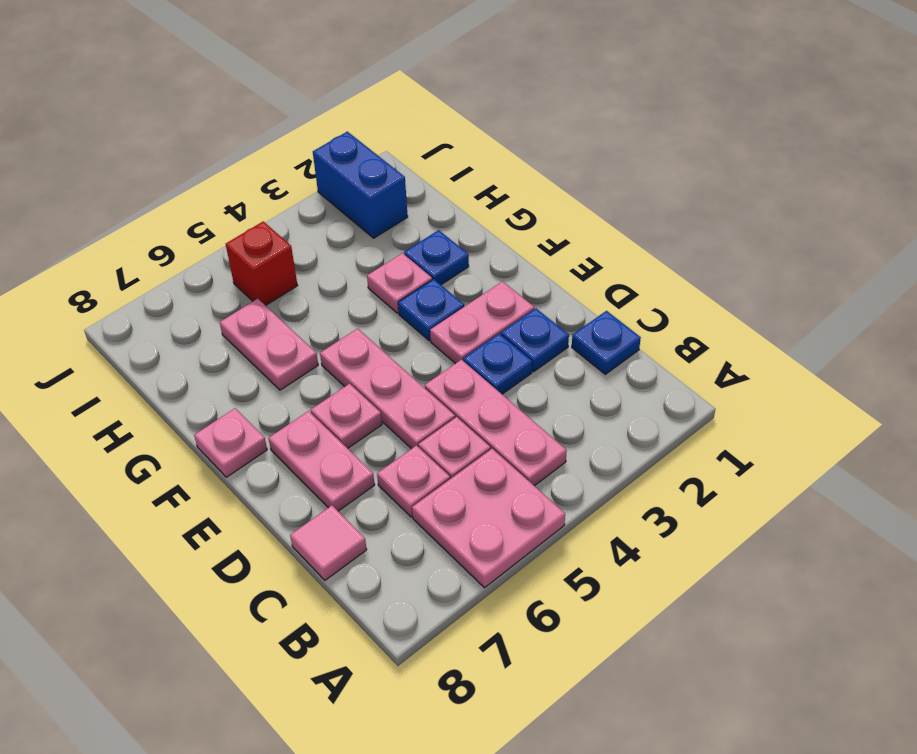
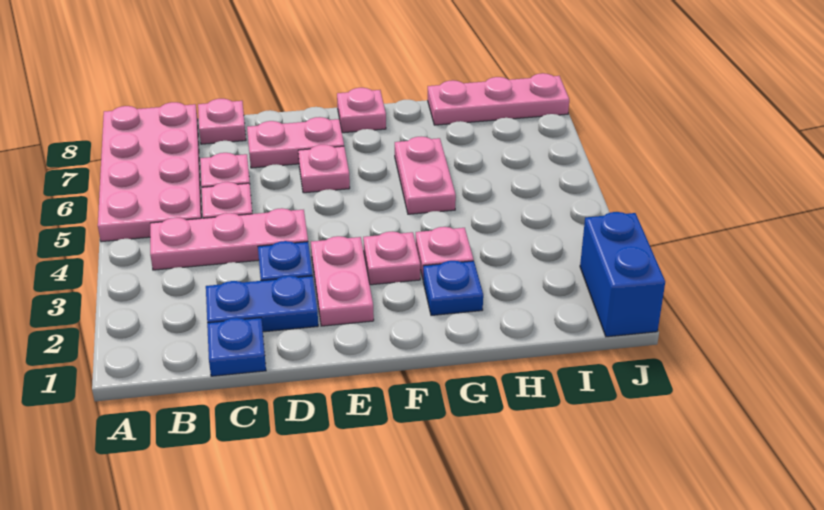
pink plate A5:B6 level 1 -> pink plate A5:B8 level 1
pink tile C8 level 1 -> pink plate C8 level 1
blue plate D2 level 1 -> blue plate C2:D2 level 1
pink plate D5:F5 level 1 -> pink plate H8:J8 level 1
blue plate F3 level 1 -> pink plate F3 level 1
pink plate G6:H6 level 1 -> pink plate G5:G6 level 1
blue brick I2:J2 level 1 -> blue brick J1:J2 level 1
red brick I5 level 1 -> none

